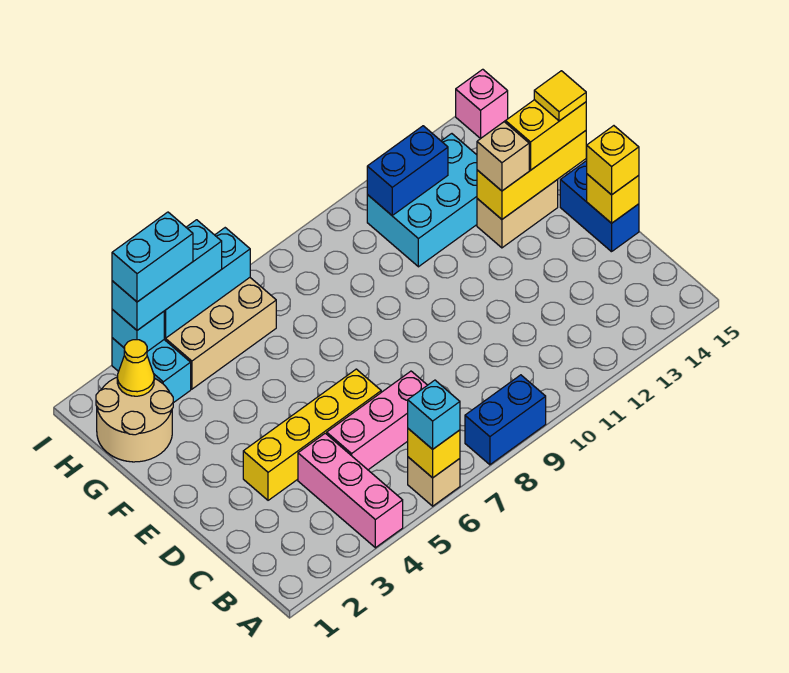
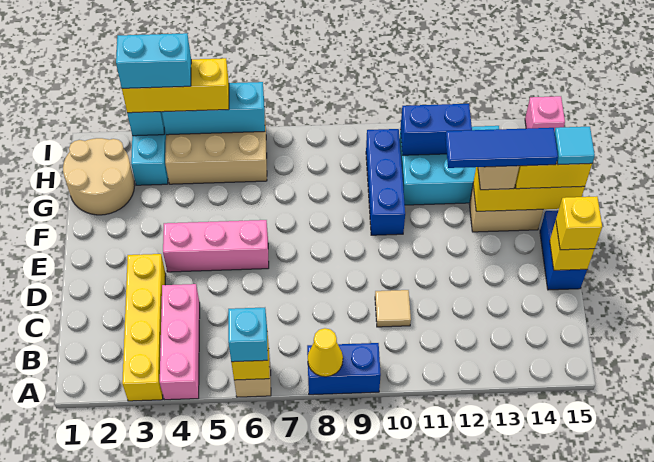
pink brick C5:C7 level 1 -> pink brick E4:E6 level 1
none -> tan tile C10 level 1
yellow brick D3:D6 level 1 -> yellow brick A3:D3 level 1
none -> blue brick F10:H10 level 1
none -> blue tile F12:F14 level 4
yellow tile F15 level 4 -> cyan tile F15 level 4
yellow cone H2 level 2 -> yellow cone A8 level 2
cyan brick I3:I5 level 3 -> yellow brick I3:I5 level 3

